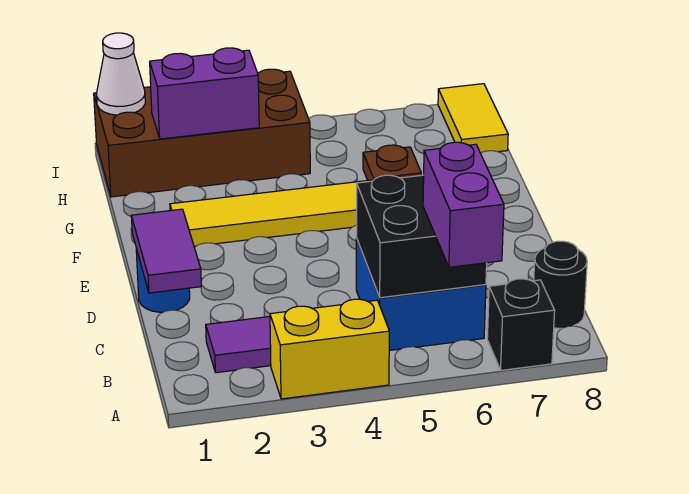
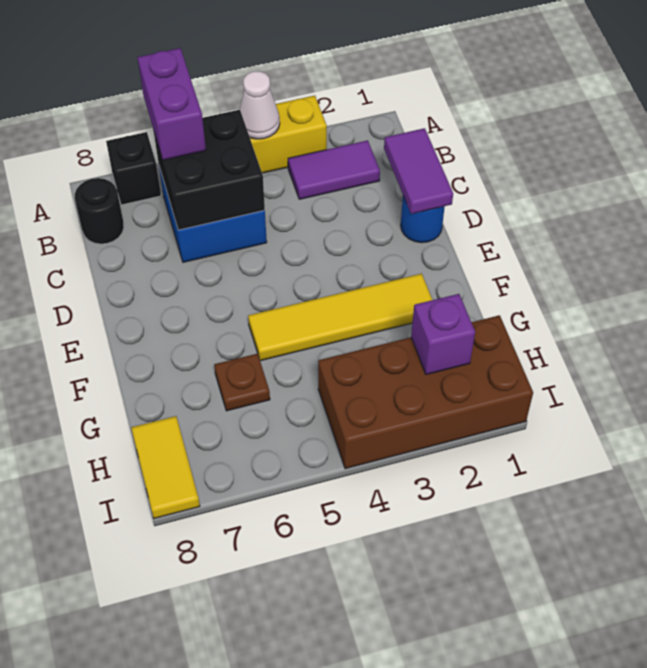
purple brick H2:H3 level 2 -> purple brick H2 level 2
white cone I1 level 2 -> white cone A4 level 2

